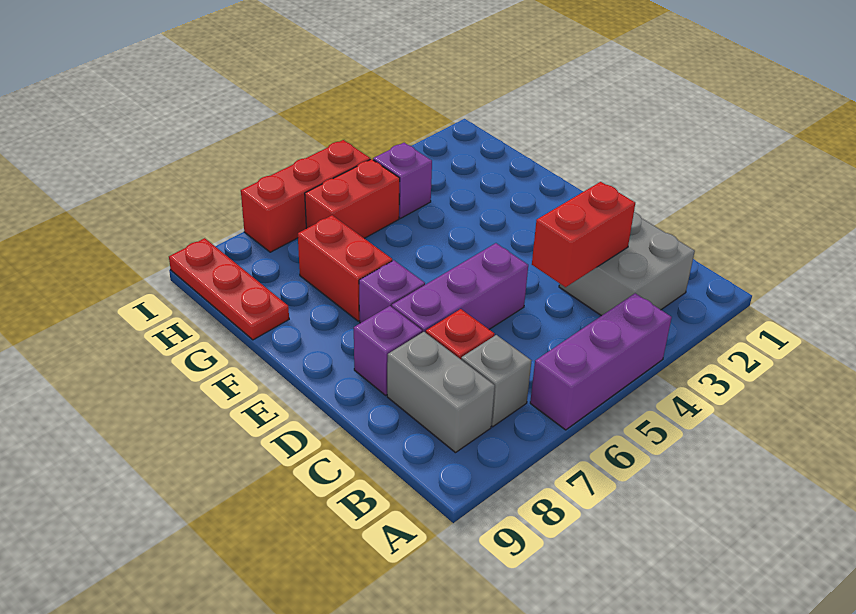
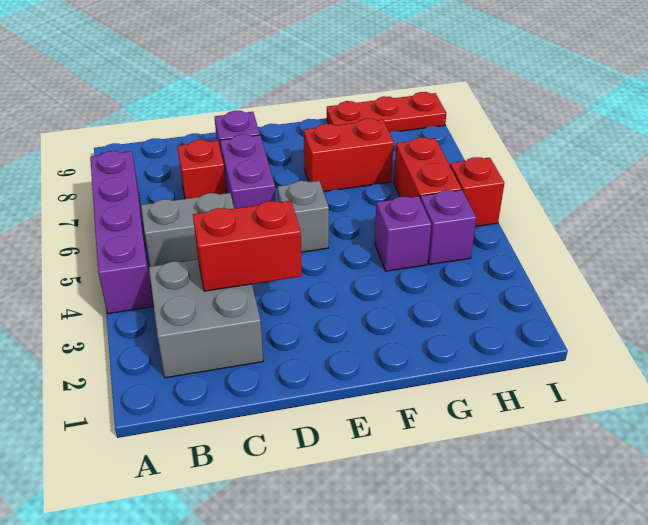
purple brick A4:A6 level 1 -> purple brick A4:A7 level 1
grey brick B7 level 1 -> grey brick E5 level 1
grey brick B8:C8 level 1 -> grey brick B5:C5 level 1
red brick C3:C4 level 2 -> red brick C3:D3 level 2
purple brick D5:D7 level 1 -> purple brick D6:D7 level 1
purple brick E7 level 1 -> purple brick G4 level 1
red brick I5:I7 level 1 -> red brick I5 level 1

